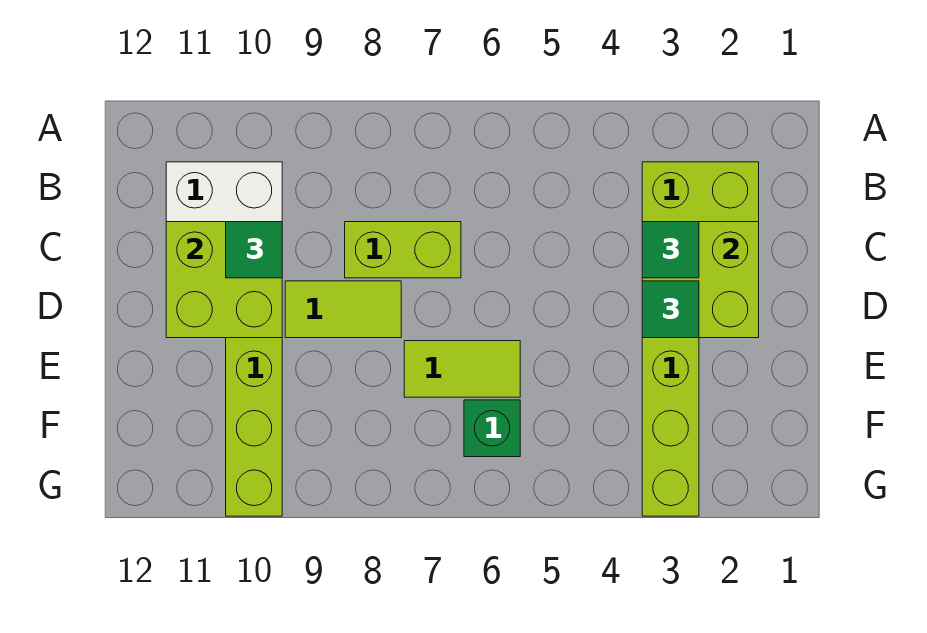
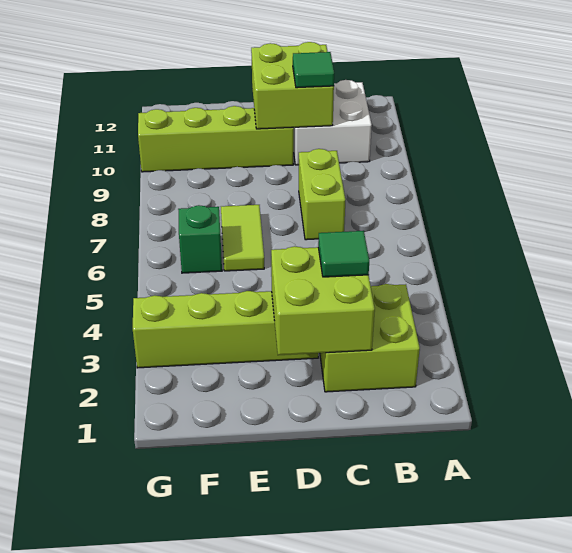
green tile D3 level 3 -> none
lime tile D8:D9 level 1 -> none

